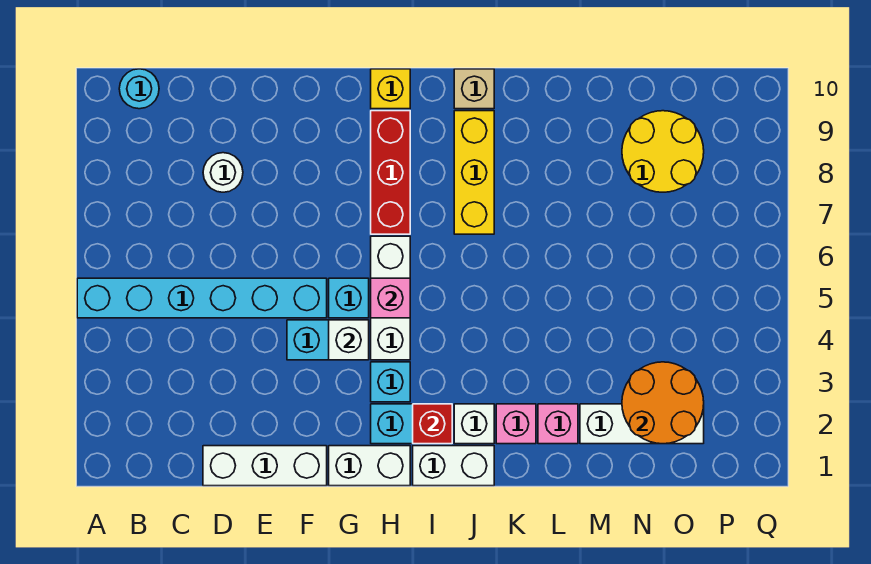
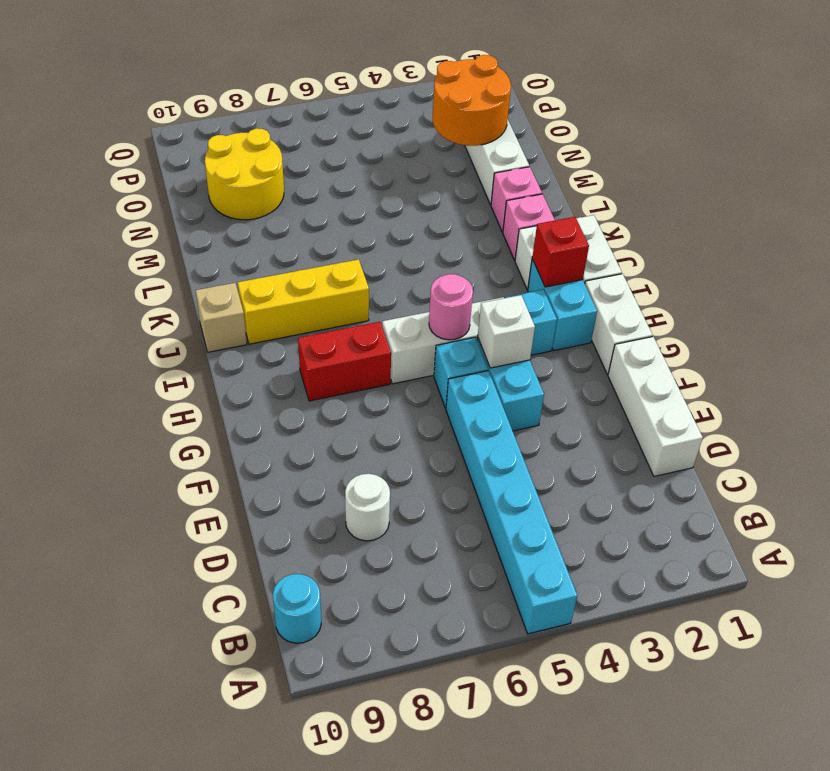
pink brick H5 level 2 -> pink round brick H5 level 2
red brick H7:H9 level 1 -> red brick H7:H8 level 1
yellow brick H10 level 1 -> none

